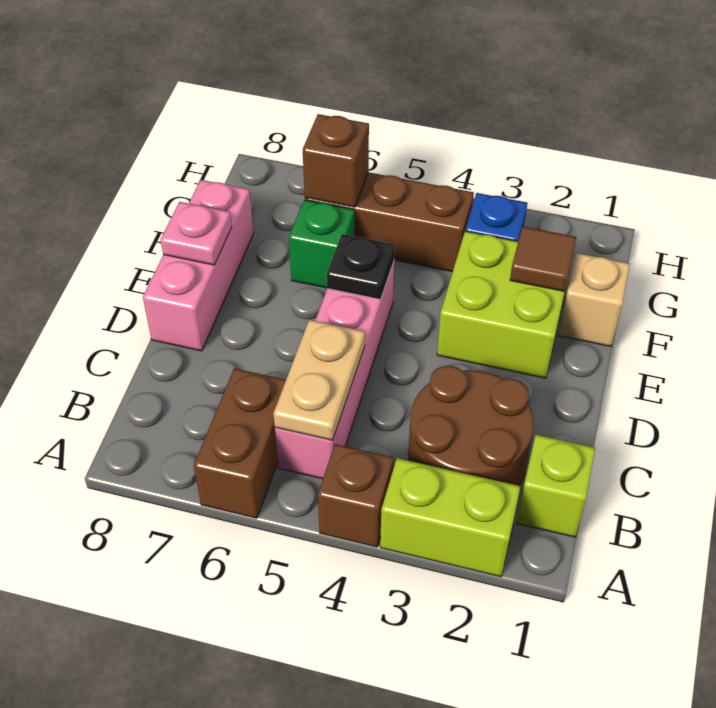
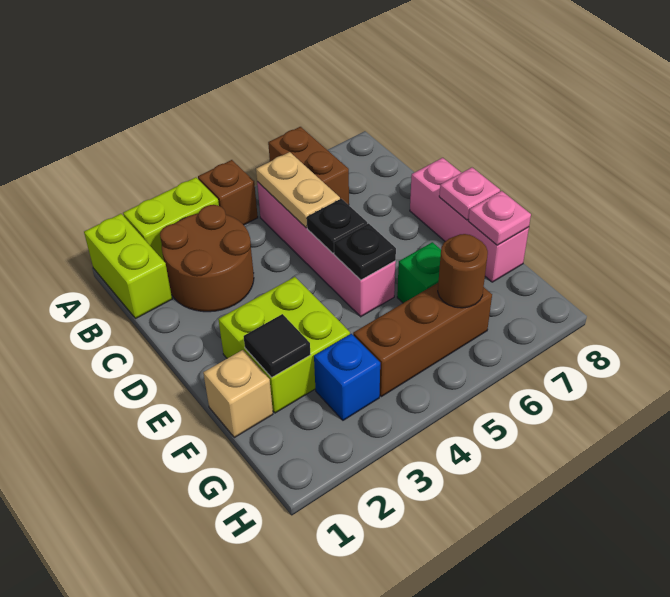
lime brick B1 level 1 -> lime brick A1:B1 level 1
none -> black plate D5 level 2
brown tile F2 level 2 -> black tile F2 level 2
none -> pink plate F8 level 2
brown brick G6 level 2 -> brown round brick G6 level 2

